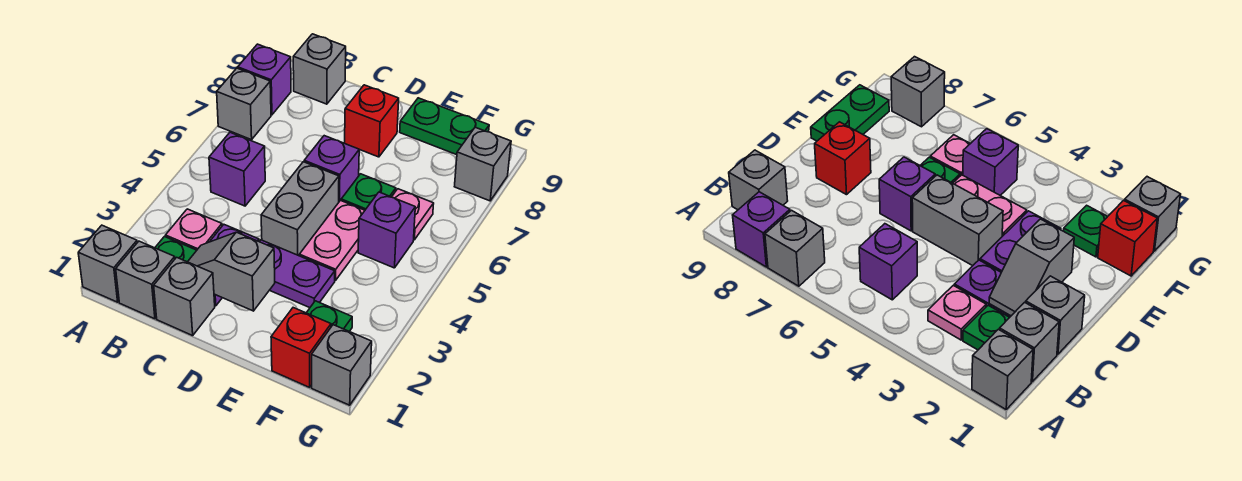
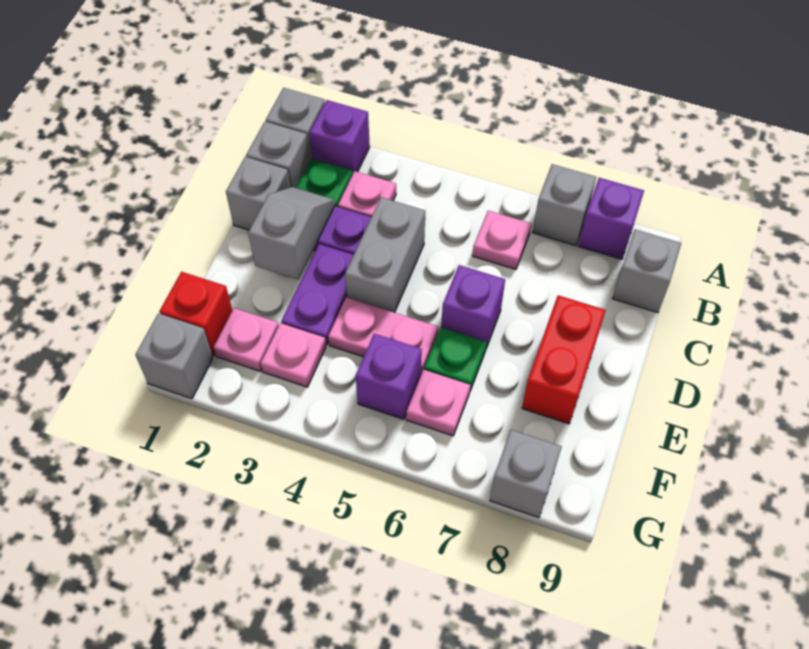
purple brick B5 level 1 -> purple brick A2 level 1
none -> pink plate B6 level 1
grey brick D4:D5 level 1 -> grey brick C4:D4 level 1
red brick D8 level 1 -> red brick D8:E8 level 1
green plate E9:F9 level 1 -> none
green plate F2 level 1 -> pink plate F2 level 1
none -> pink plate F3 level 1

